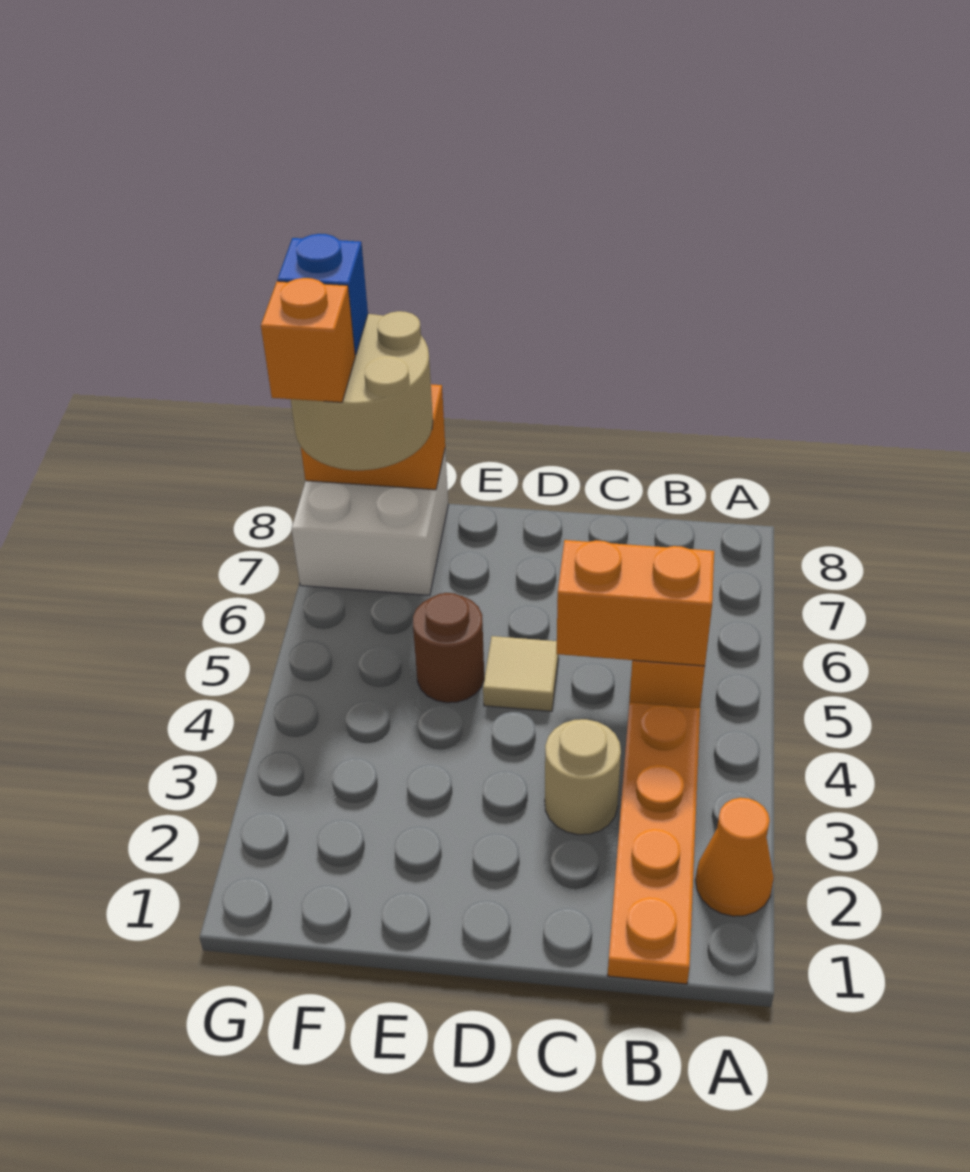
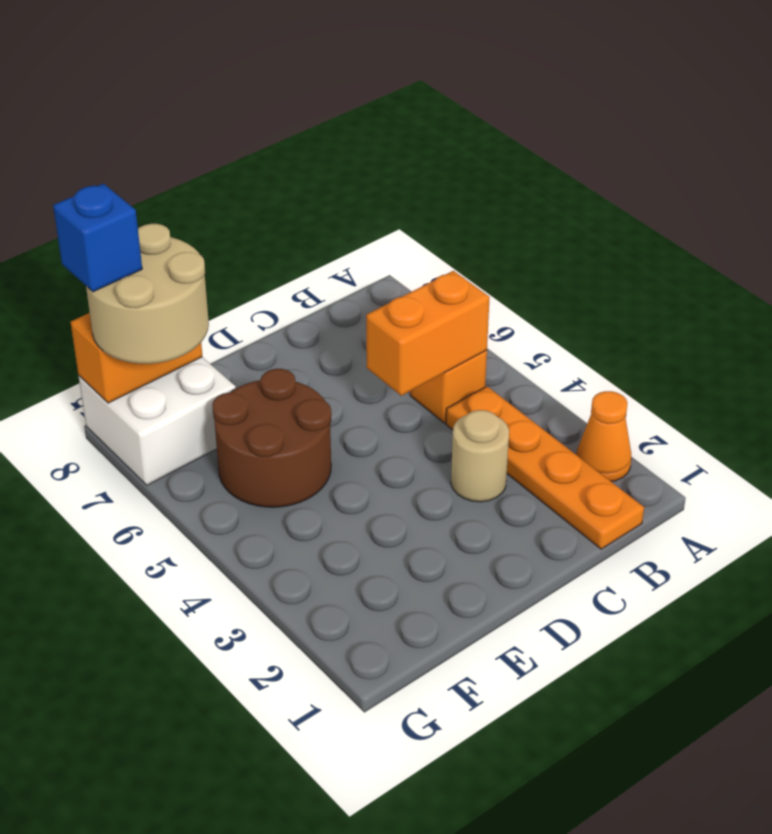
tan tile D5 level 1 -> none
brown round brick E5 level 1 -> brown round brick E5:F6 level 1
orange brick G7 level 4 -> none

